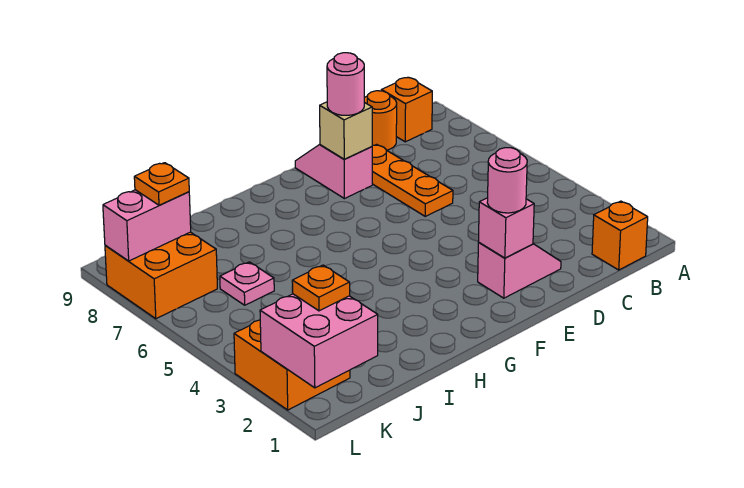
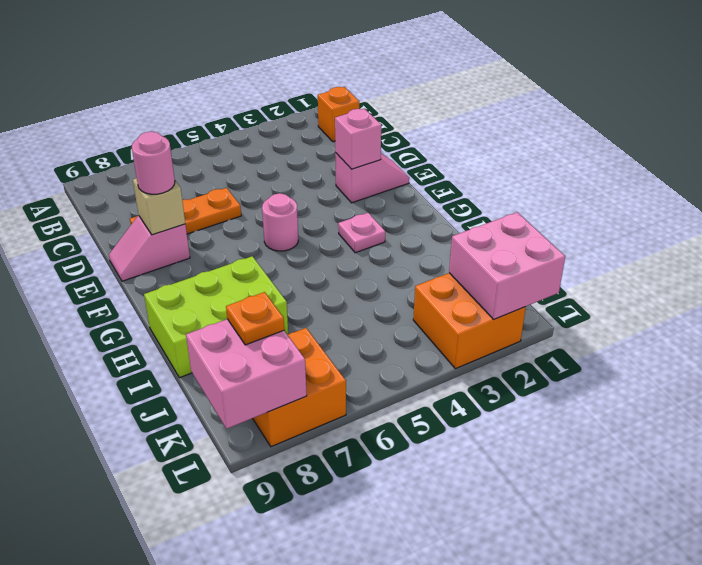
orange brick B9 level 1 -> none
orange round brick C9 level 1 -> none
pink slope D2:E2 level 1 top E -> pink slope E1:E2 level 1 top 2
pink round brick E2 level 3 -> pink round brick F5 level 1
none -> lime brick H7:I9 level 1
pink plate J6 level 1 -> pink plate G3 level 1
orange plate K2 level 3 -> none
pink brick K8:L8 level 2 -> pink brick K8:L9 level 2

